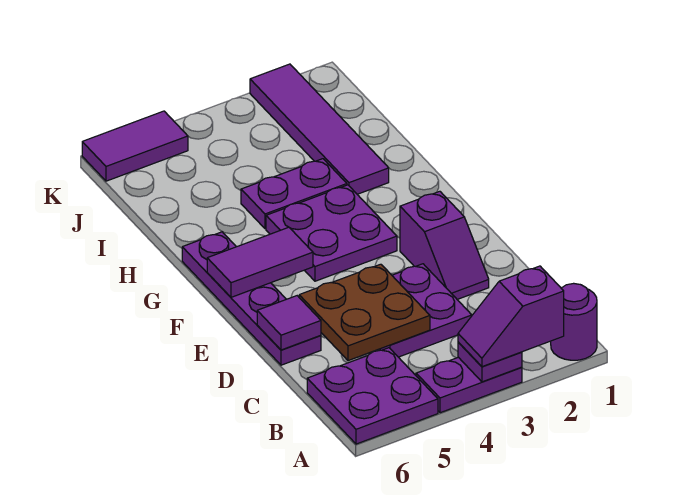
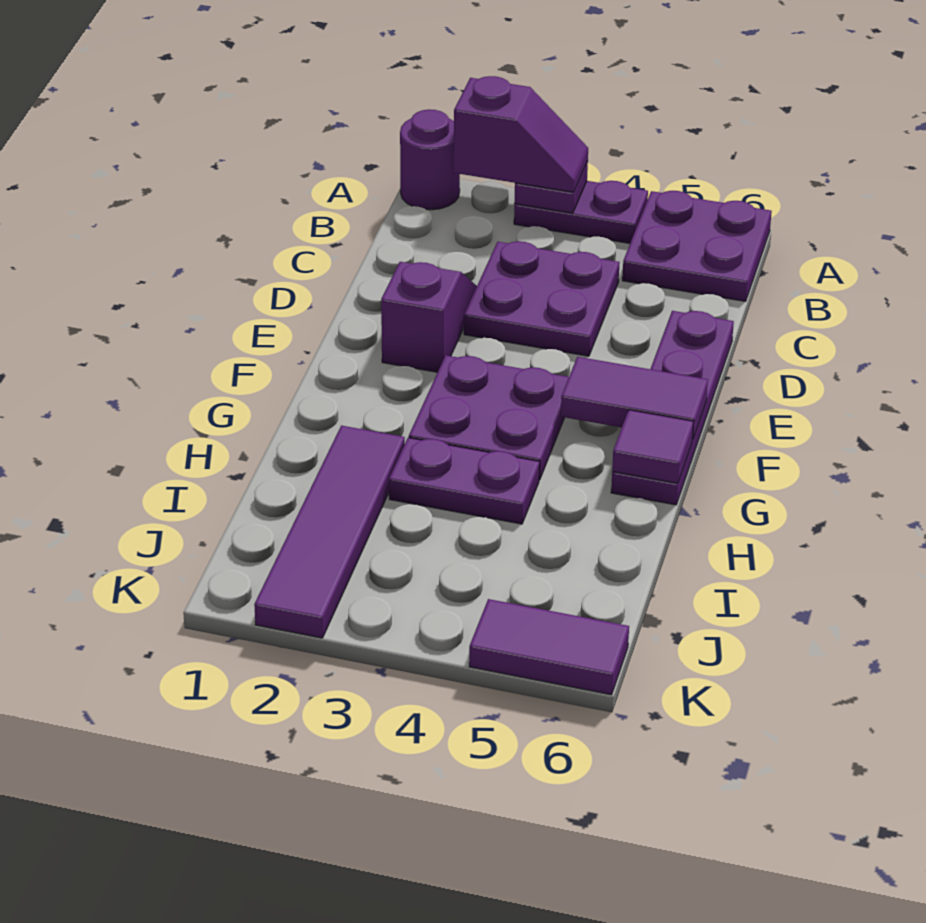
brown plate C4:D5 level 2 -> none
purple tile D6 level 2 -> purple tile G6 level 2

